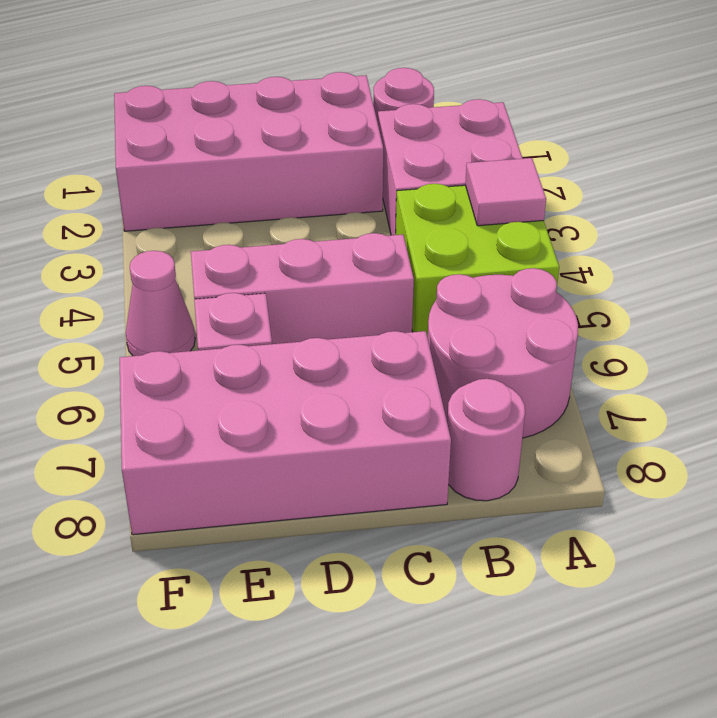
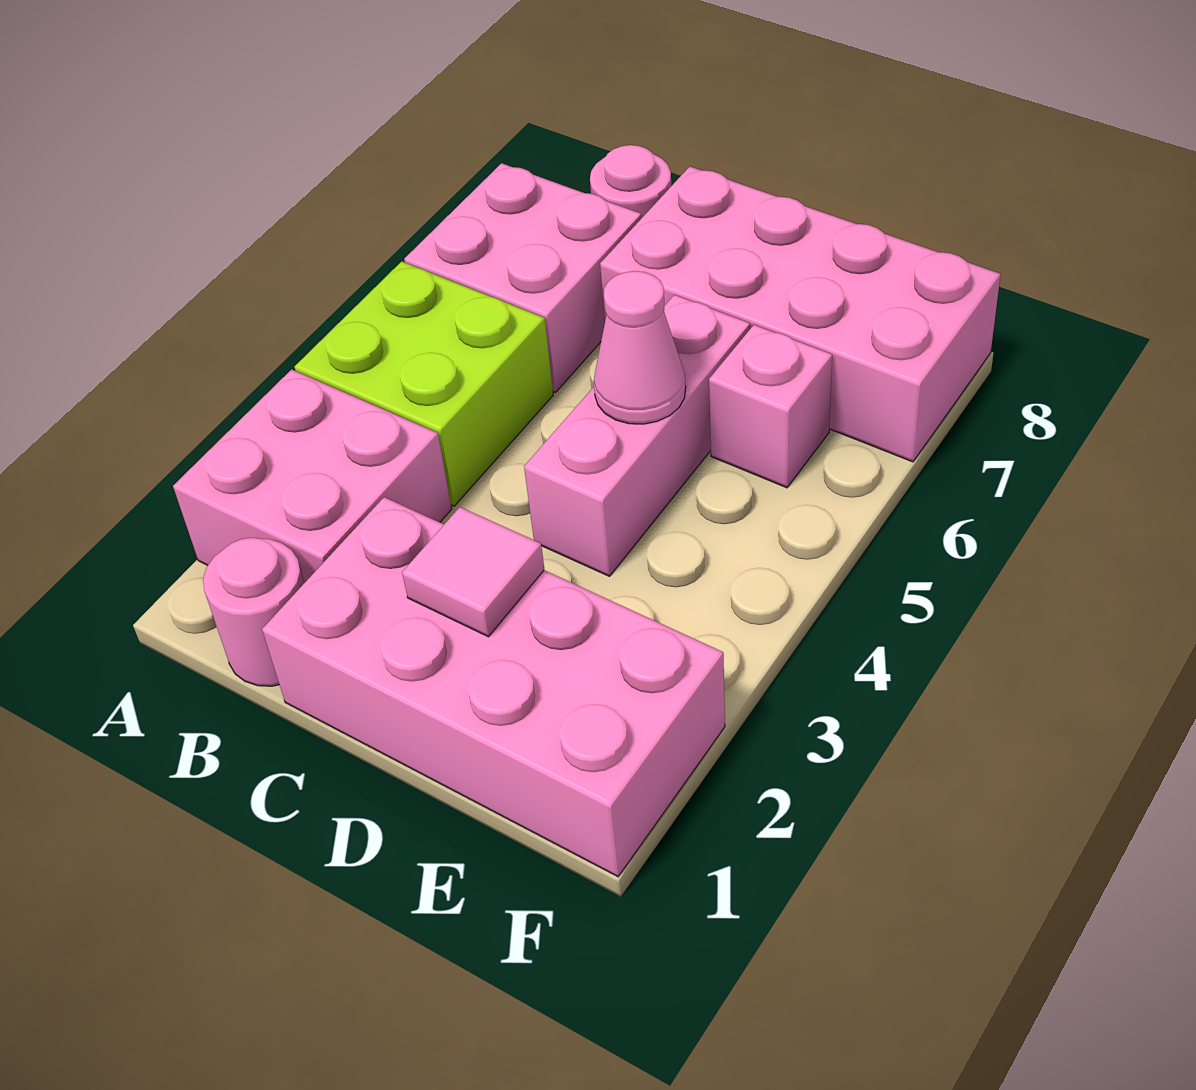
pink tile A4 level 2 -> pink tile D2 level 2
pink round brick A6:B7 level 1 -> pink brick A6:B7 level 1
pink brick C5:E5 level 1 -> pink brick D4:D6 level 1
pink cone F5 level 1 -> pink cone D5 level 2

